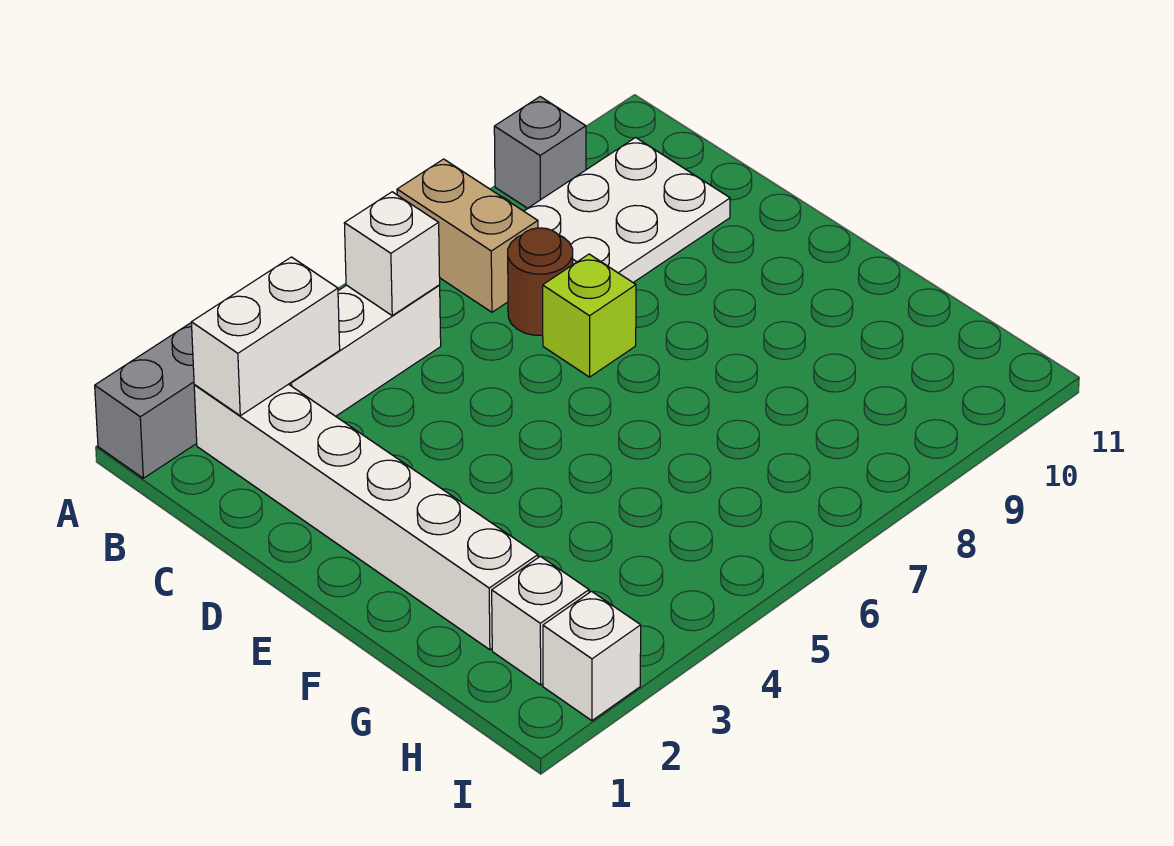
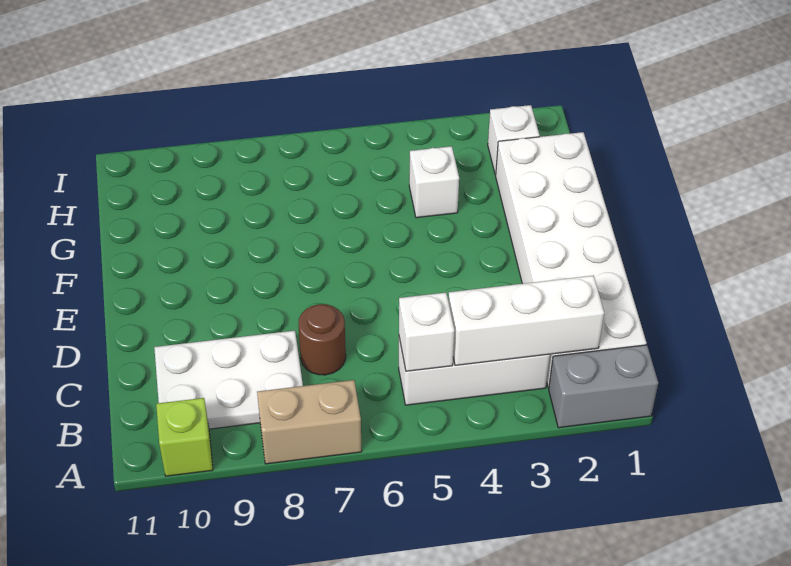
tan brick A7:B7 level 1 -> tan brick A7:A8 level 1
grey brick A9 level 1 -> none
white brick B2:G2 level 1 -> white brick B1:G2 level 1
white brick B2:B3 level 2 -> white brick B2:B4 level 2
lime brick D7 level 1 -> lime brick A10 level 1
white brick I2 level 1 -> white brick G4 level 1

